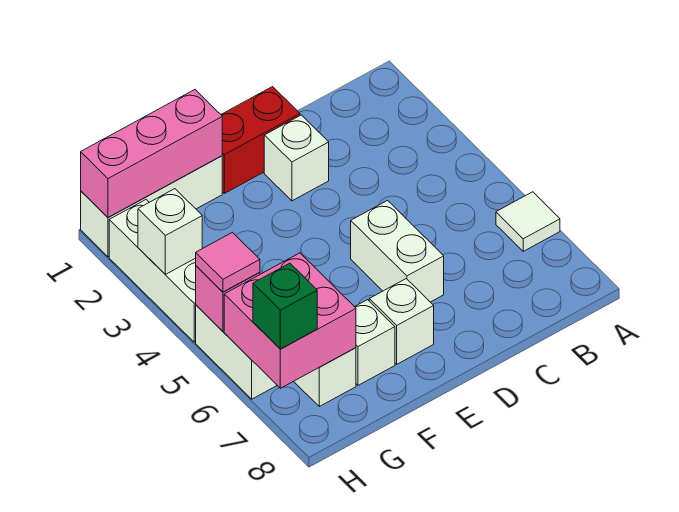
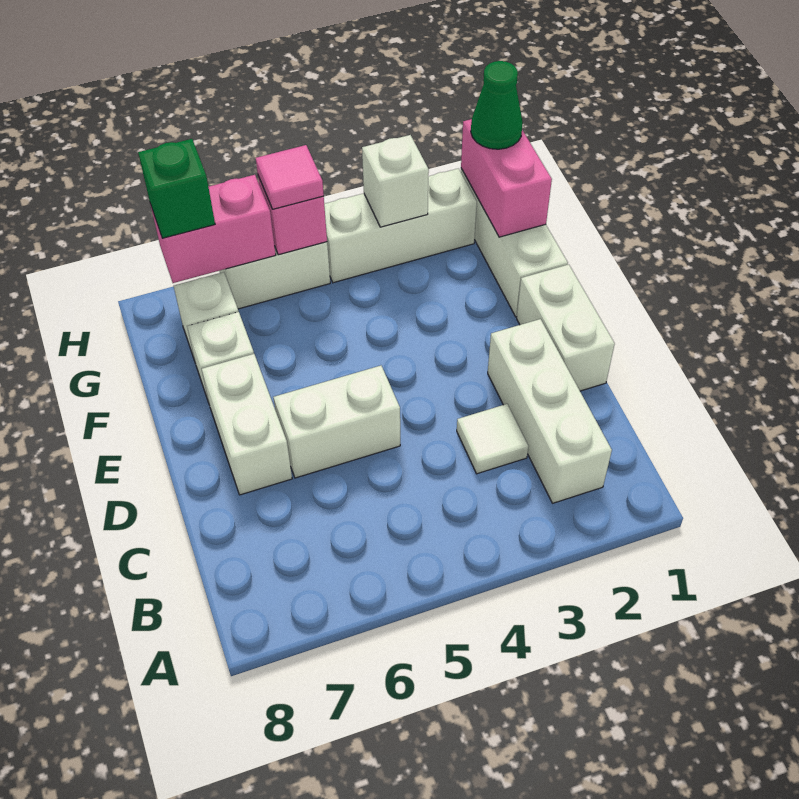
white tile A6 level 1 -> white tile C3 level 1
red brick D1:E1 level 1 -> white brick D1:E1 level 1
white brick D2 level 1 -> white brick B2:D2 level 1
white brick E7 level 1 -> white brick D7:E7 level 1
pink brick F1:H1 level 2 -> pink brick G1:H1 level 2
pink brick G6:H7 level 2 -> pink brick H6:H7 level 2
none -> green cone H1 level 3

